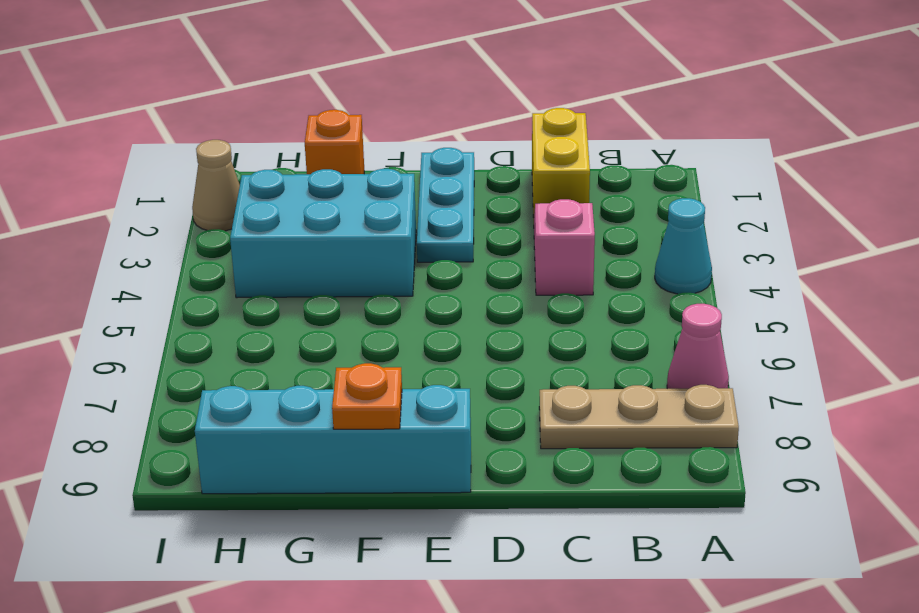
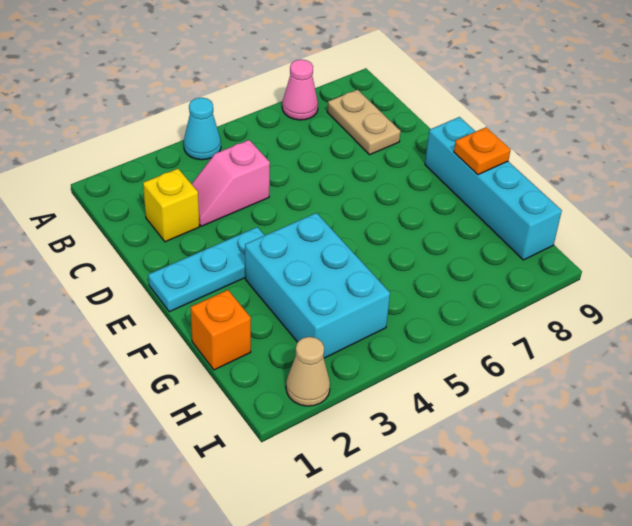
tan plate A8:C8 level 1 -> tan plate B8:C8 level 1
yellow brick C1:C2 level 1 -> yellow brick C2 level 1

